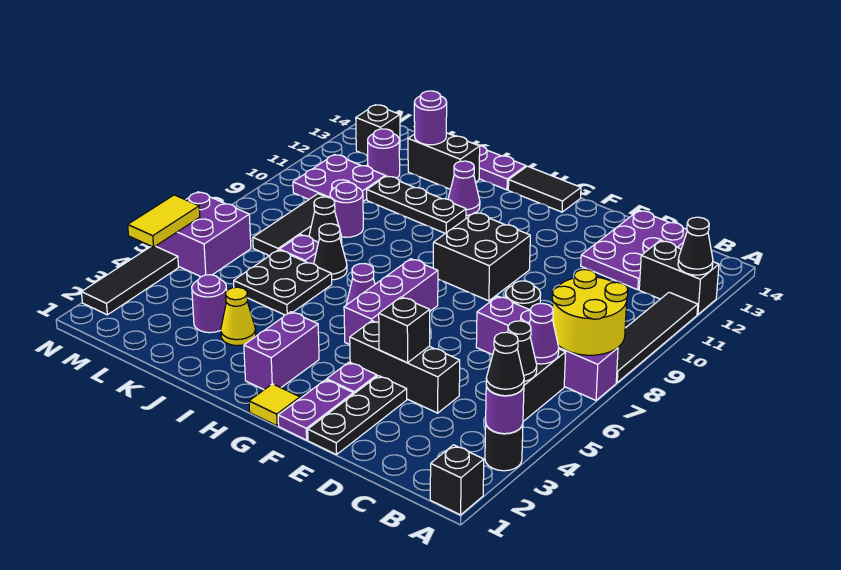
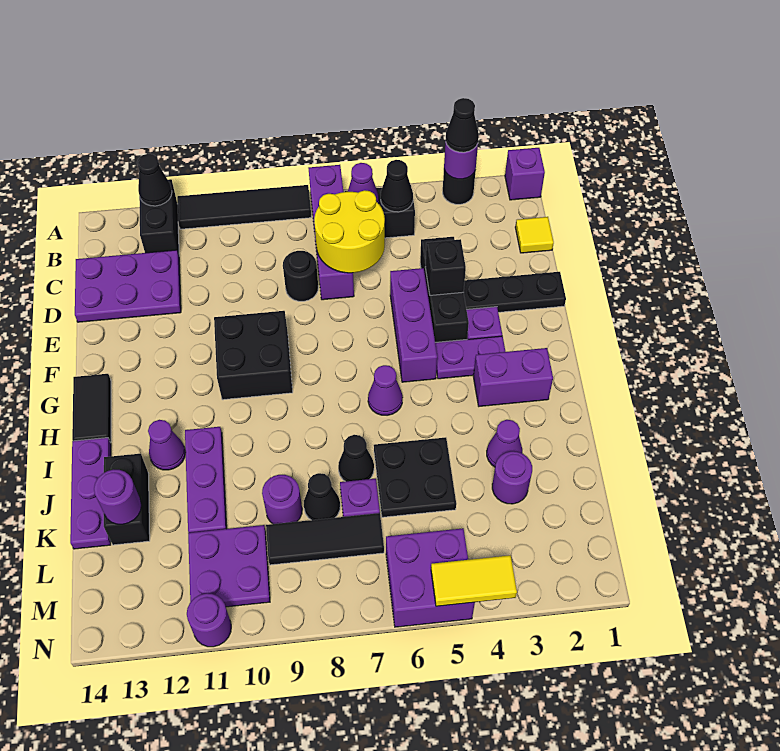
black brick A1 level 1 -> purple brick A1 level 1
yellow round brick A7:B8 level 2 -> yellow round brick C6:D7 level 2
purple plate F1:F2 level 1 -> purple plate G3:G4 level 1
yellow tile G1 level 1 -> yellow tile C1 level 1
purple brick G5:G7 level 1 -> purple brick E5:G5 level 1
black plate I11:K11 level 1 -> purple plate I11:K11 level 1
yellow cone J3 level 1 -> purple cone J3 level 1
purple round brick L12 level 1 -> purple round brick N11 level 1
black brick M13 level 1 -> none
black tile N2:N4 level 1 -> none

